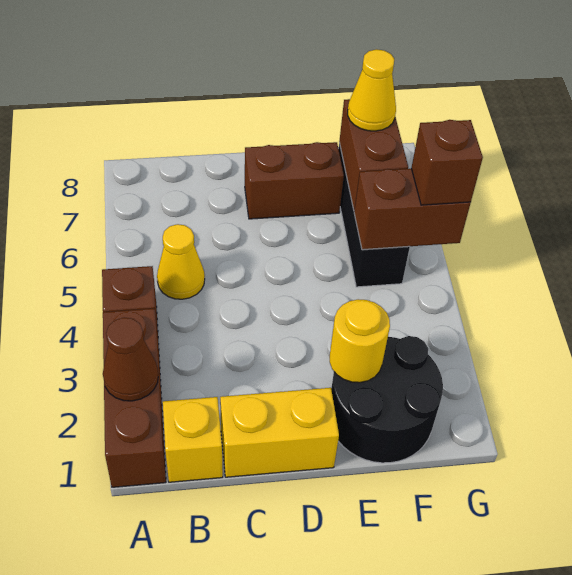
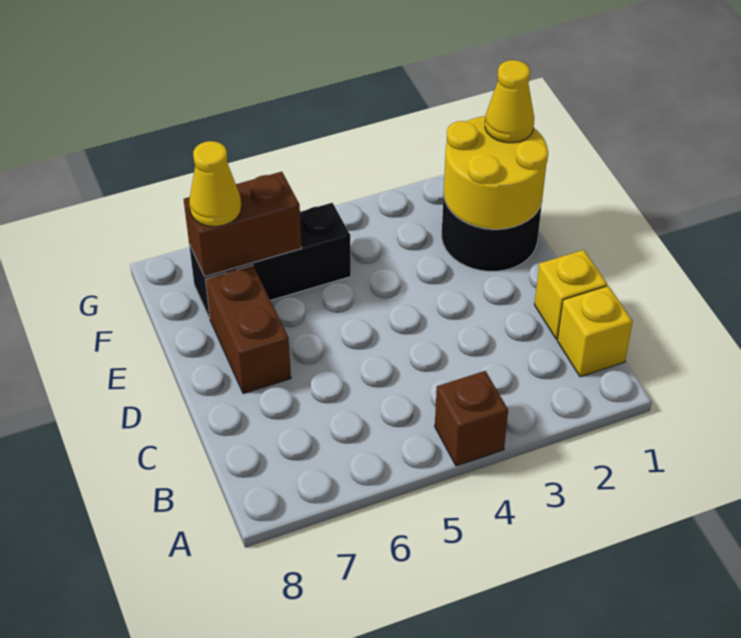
brown brick A1:A3 level 1 -> none
brown cone A2 level 2 -> none
yellow cone B5 level 1 -> yellow cone F1 level 3
yellow brick C1:D1 level 1 -> yellow brick C1 level 1
yellow round brick E2 level 2 -> yellow round brick E1:F2 level 2
brown brick F5:G5 level 2 -> none
brown brick G5 level 3 -> none

